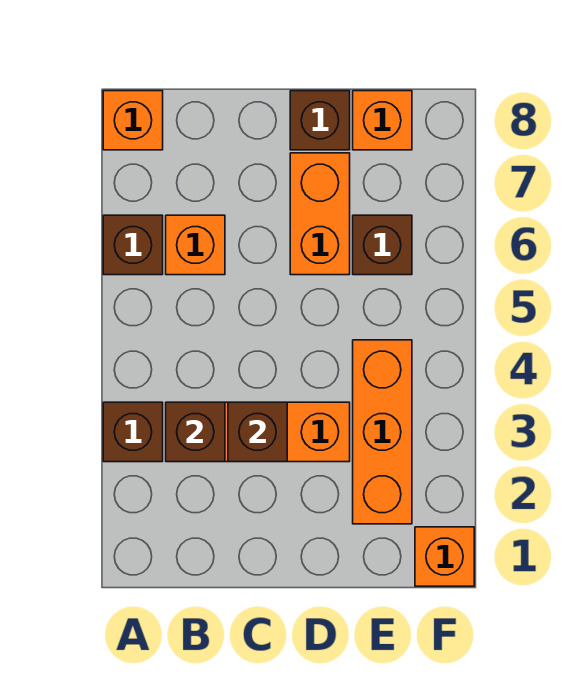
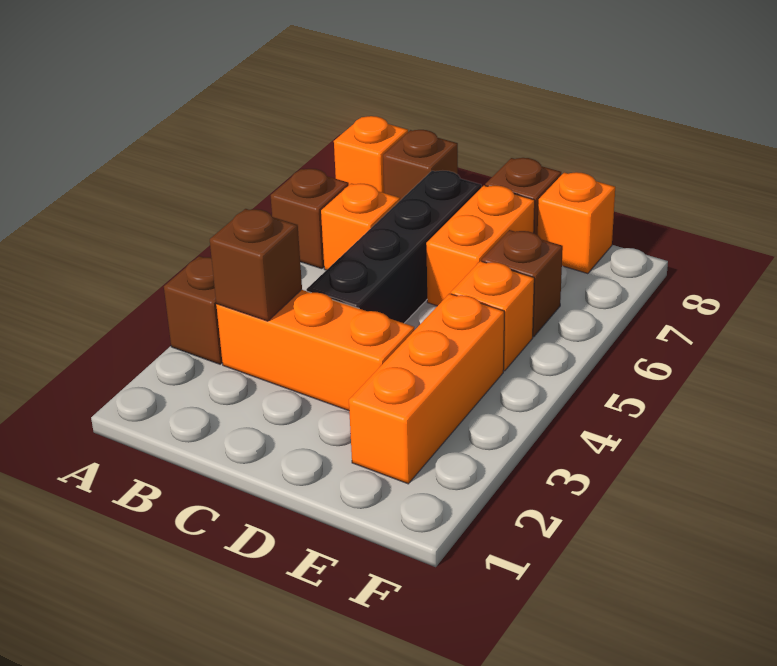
brown brick C3 level 2 -> brown brick B8 level 1
none -> black brick C4:C7 level 1
orange brick F1 level 1 -> orange brick E5 level 1

